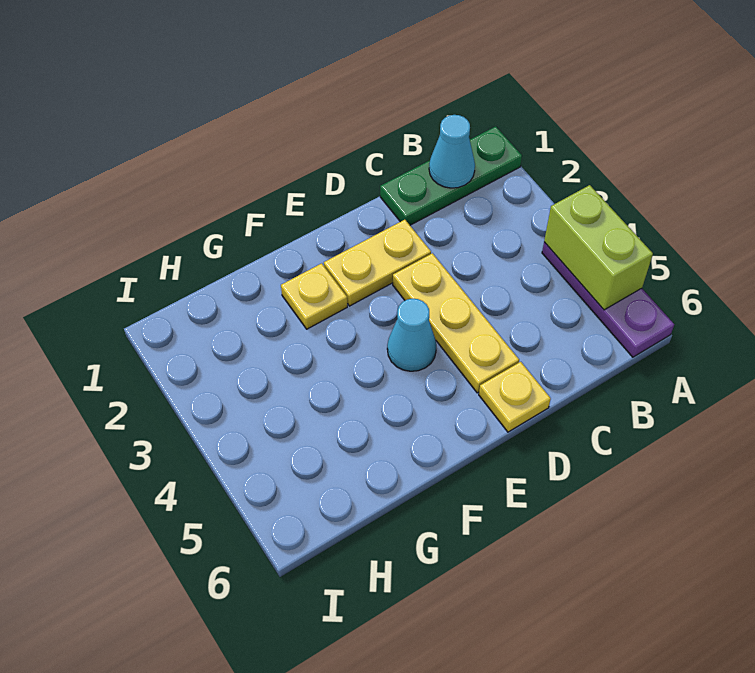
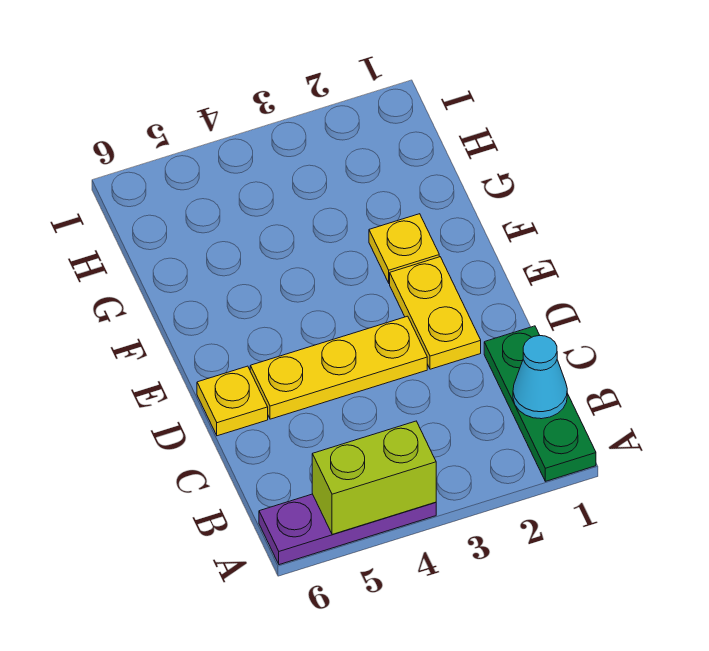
cyan cone E4 level 1 -> none

